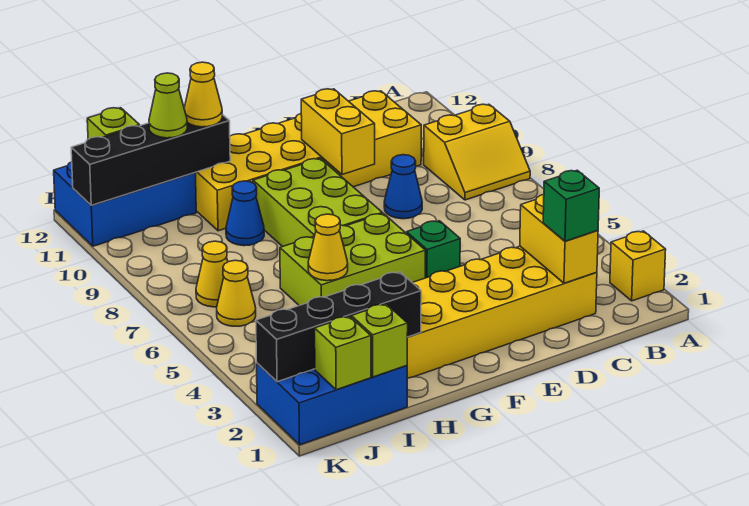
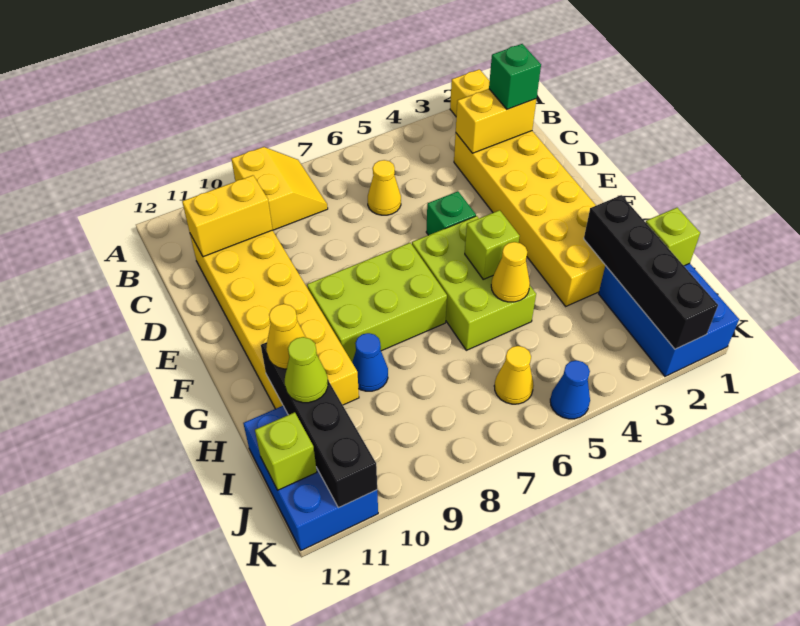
blue cone D8 level 1 -> blue cone K5 level 1
yellow brick E9:E10 level 2 -> yellow brick C10:C11 level 2
lime brick J1 level 2 -> lime brick G5 level 2
yellow cone J7 level 1 -> yellow cone C6 level 1

